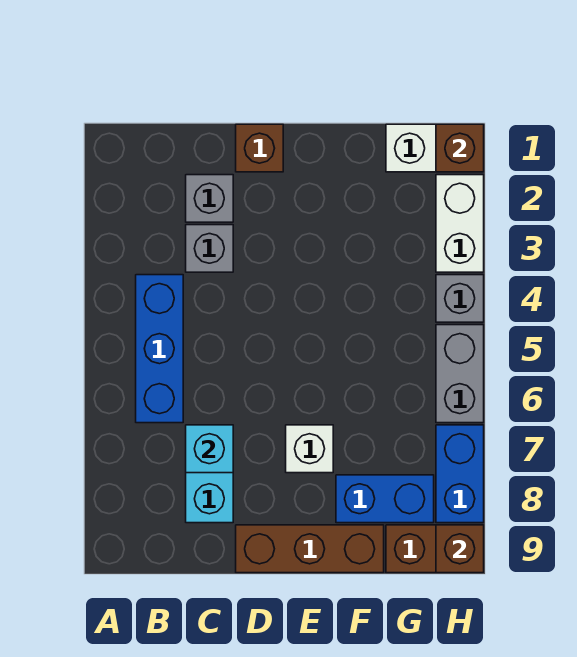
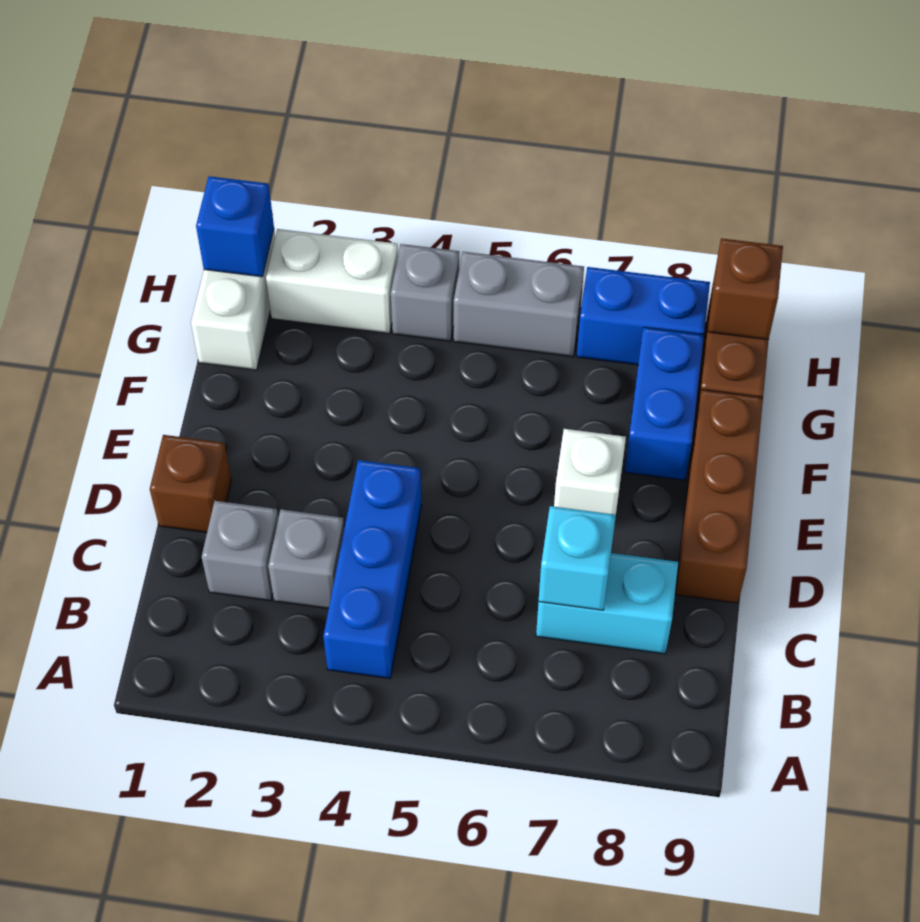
blue brick B4:B6 level 1 -> blue brick B4:D4 level 1
brown brick H1 level 2 -> blue brick H1 level 2

